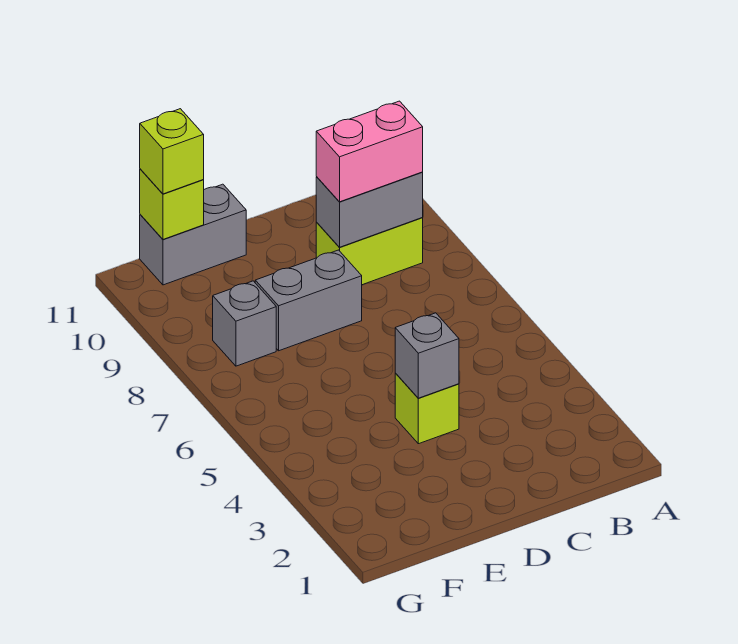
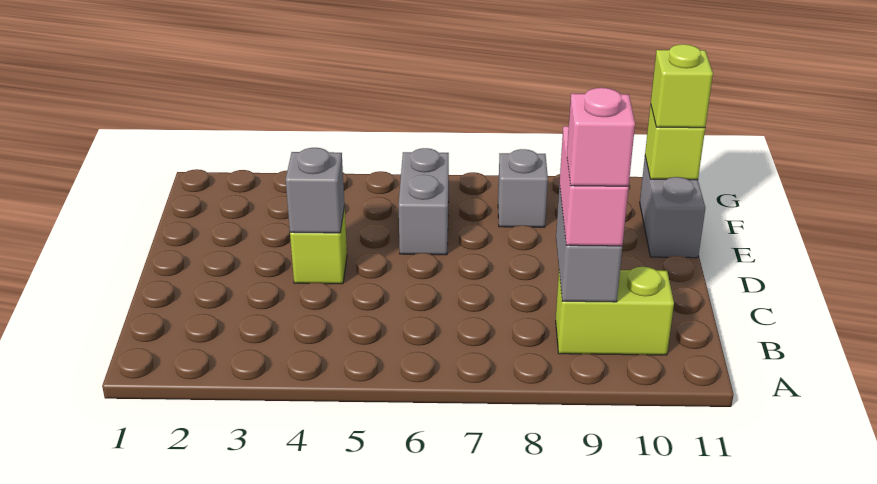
lime brick B9:C9 level 1 -> lime brick B9:B10 level 1
none -> pink brick B9 level 4
grey brick D8:E8 level 1 -> grey brick E6:F6 level 1

